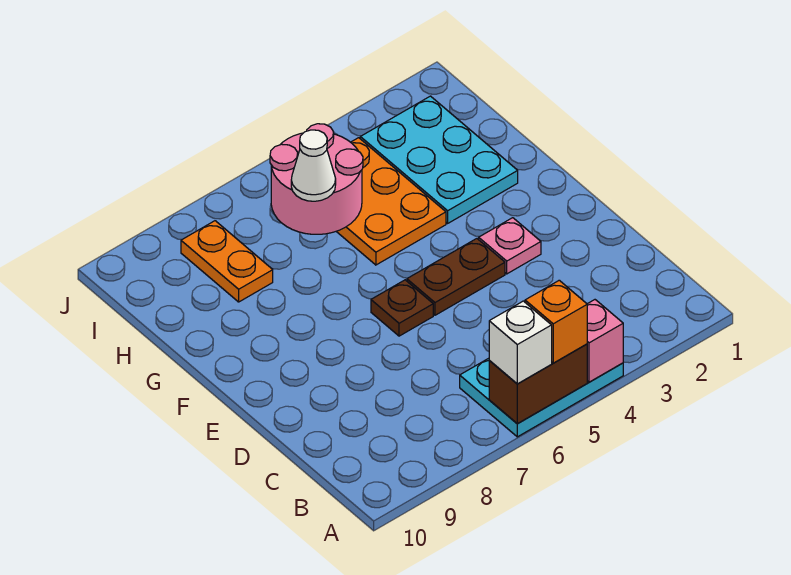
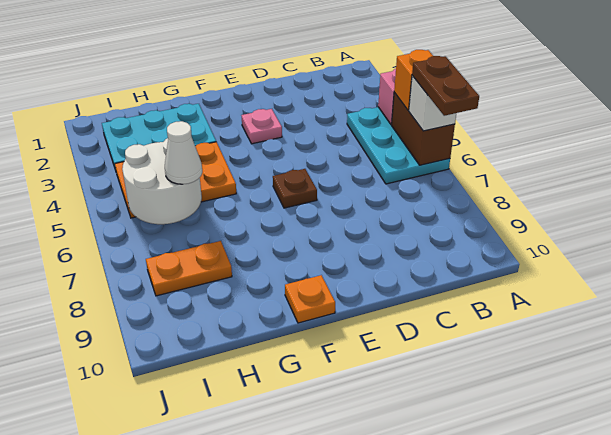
brown plate E4:E5 level 1 -> brown plate A6:A7 level 4
none -> orange plate F10 level 1
pink round brick H5:I6 level 2 -> white round brick H5:I6 level 2

